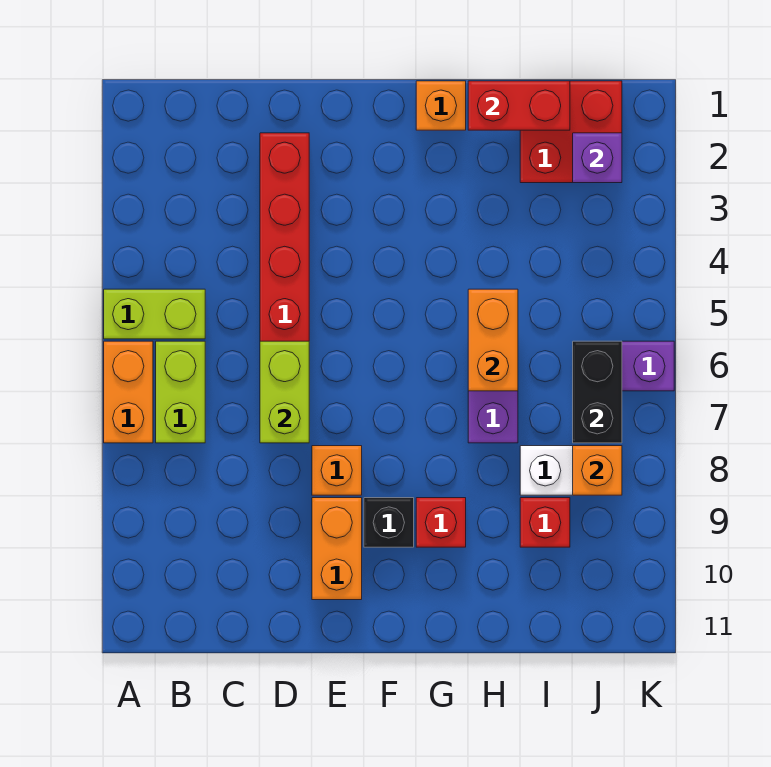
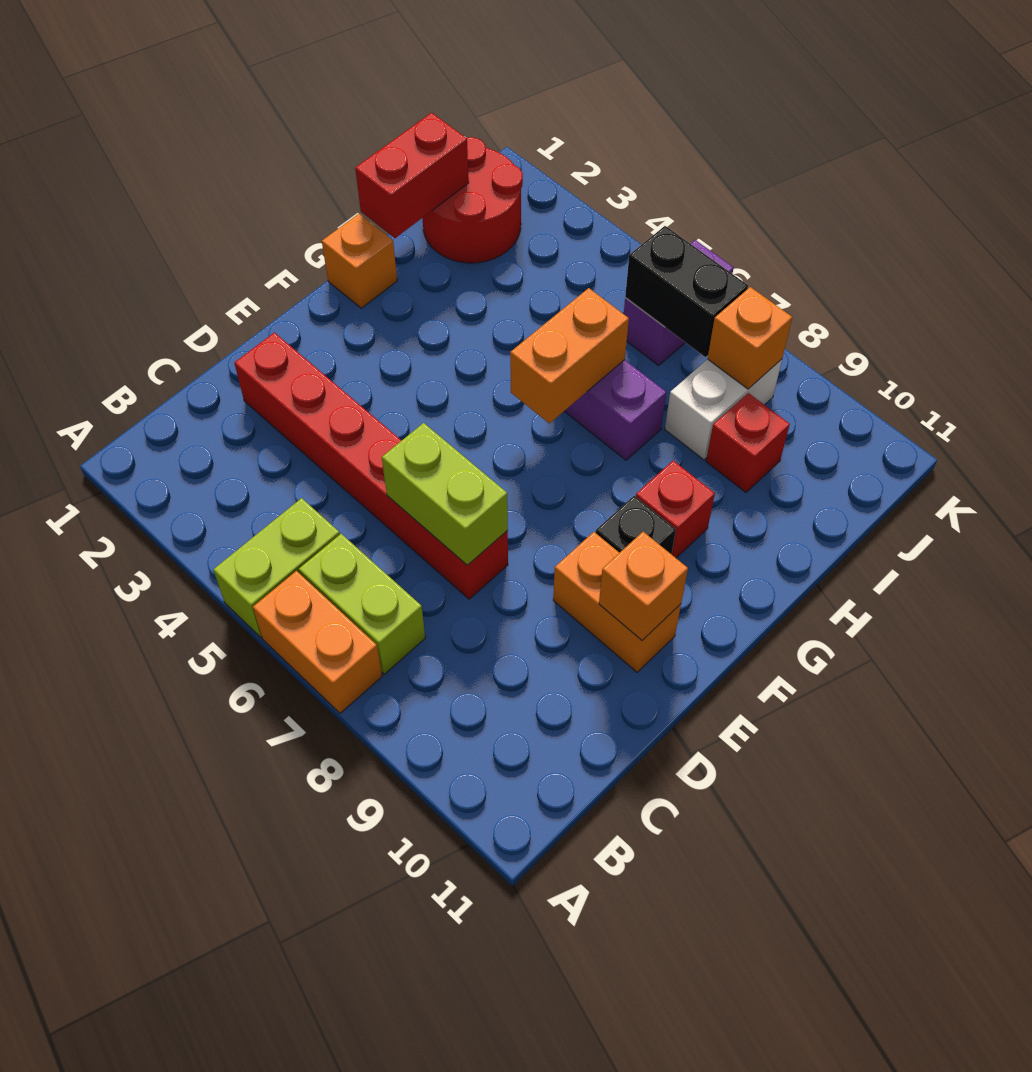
orange brick E8 level 1 -> orange brick E10 level 2
orange brick H5:H6 level 2 -> orange brick G6:H6 level 2
red brick I1:J2 level 1 -> red round brick I1:J2 level 1
purple brick J2 level 2 -> none

